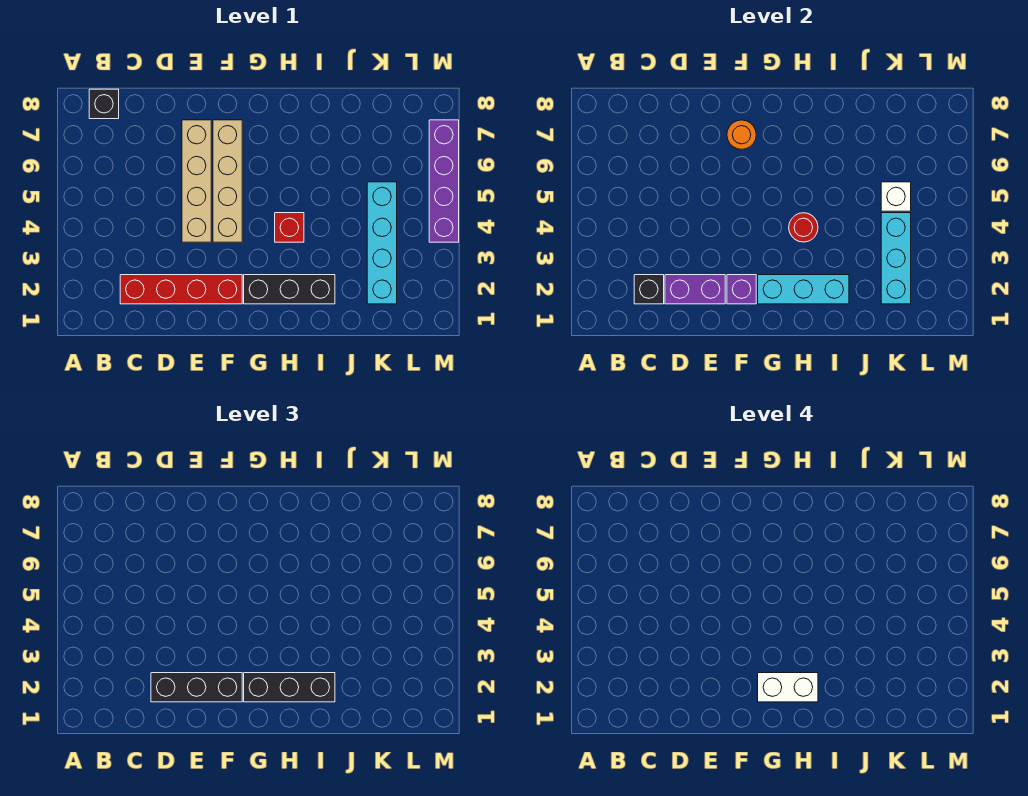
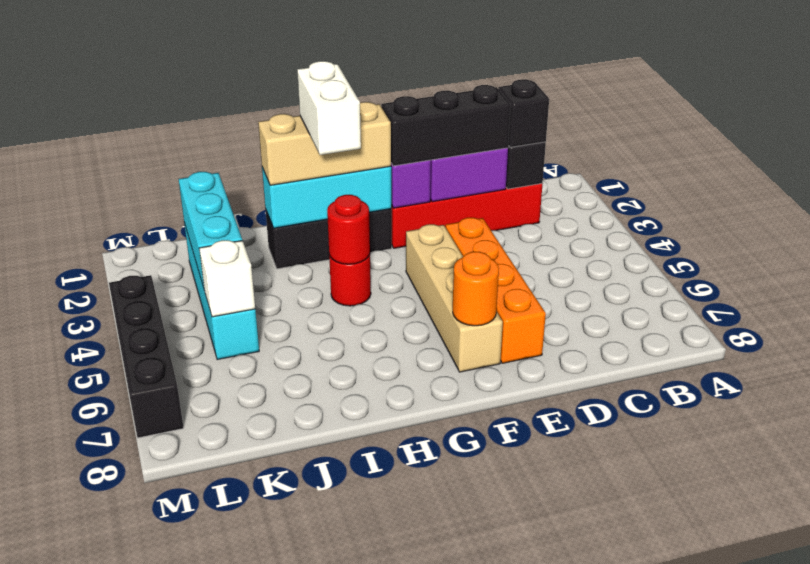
black brick B8 level 1 -> black brick C2 level 3
tan brick E4:E7 level 1 -> orange brick E4:E7 level 1
black brick G2:I2 level 3 -> tan brick G2:I2 level 3
white brick G2:H2 level 4 -> white brick H2:H3 level 4
red brick H4 level 1 -> red round brick H4 level 1
purple brick M4:M7 level 1 -> black brick M4:M7 level 1

